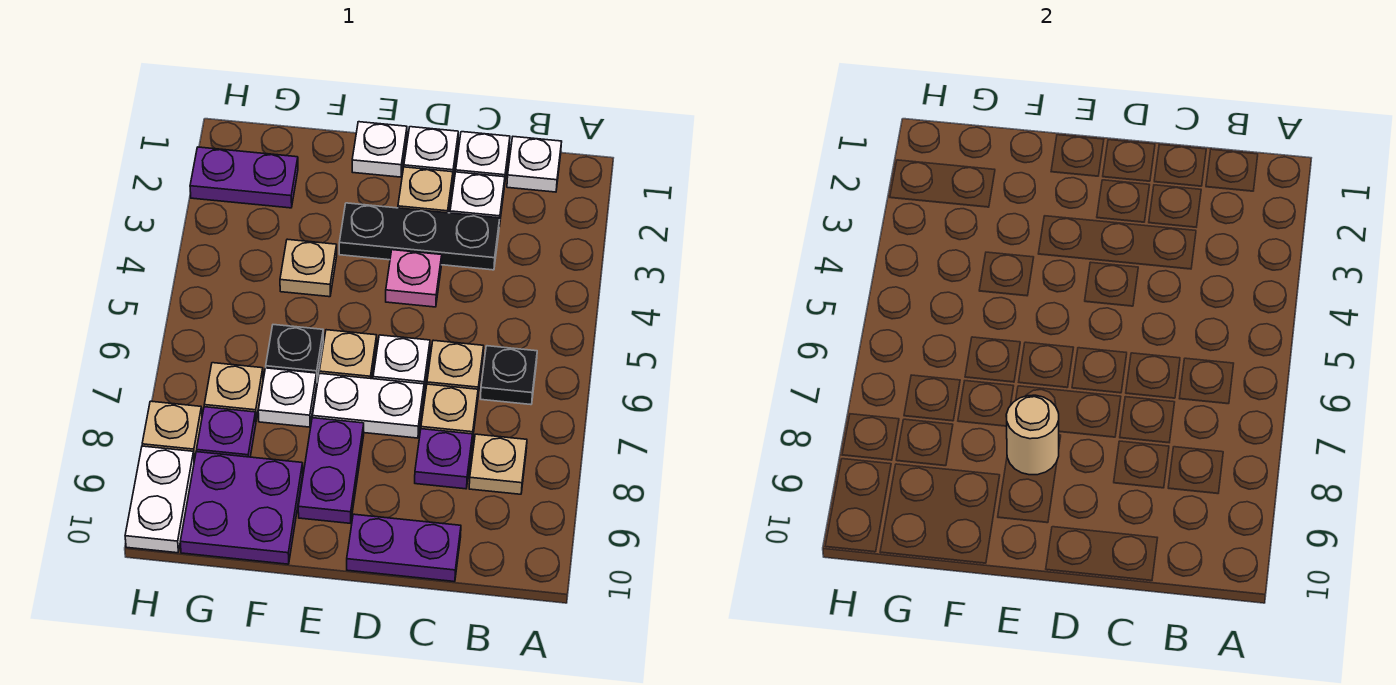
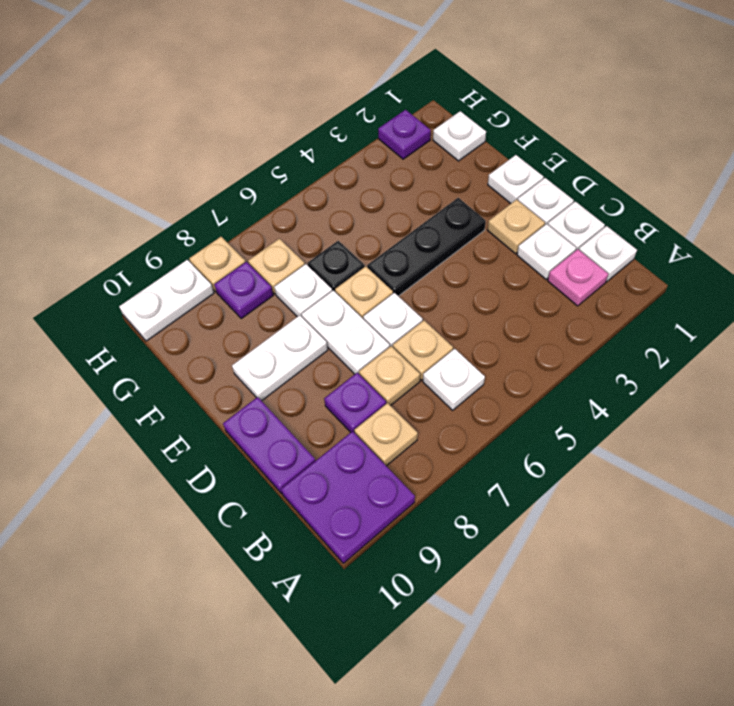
black plate B6 level 1 -> white plate B6 level 1
black plate C3:E3 level 1 -> black plate E3:E5 level 1
pink plate D4 level 1 -> pink plate B2 level 1
purple plate E8:E9 level 1 -> white plate E8:E9 level 1
tan round brick E8 level 2 -> none
tan plate F4 level 1 -> none
purple plate F9:G10 level 1 -> purple plate A9:B10 level 1
none -> white plate G1 level 1
purple plate G2:H2 level 1 -> purple plate H2 level 1

